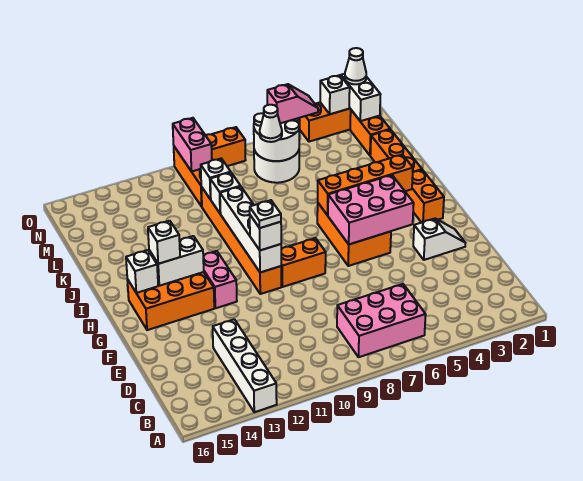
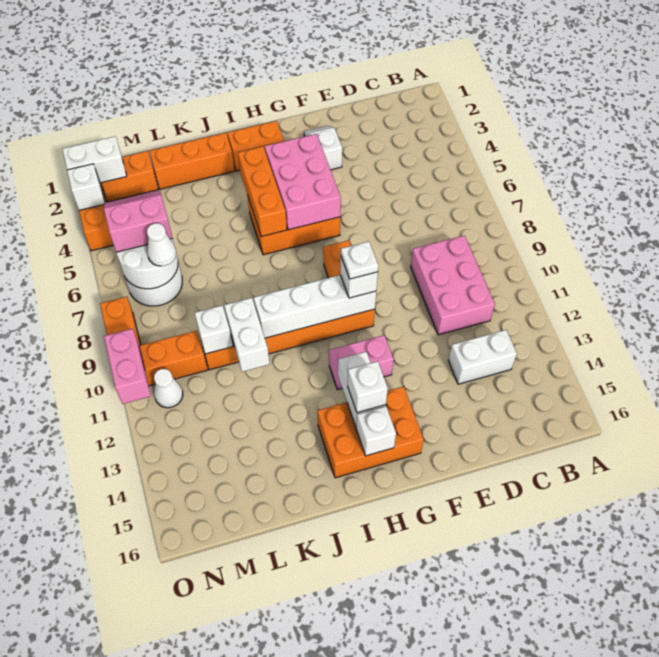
white brick A13:D13 level 1 -> white brick C13:D13 level 1
pink brick B6:C8 level 1 -> pink brick C9:D11 level 1
orange brick G13:H15 level 1 -> orange brick G14:I15 level 1
orange brick I3:I6 level 2 -> orange brick I4:I6 level 2
white brick K10 level 2 -> white brick K10:K11 level 2
pink slope N5:N6 level 3 top 6 -> pink slope M5:N6 level 3 top 6
pink brick N10:O10 level 2 -> pink brick O10:O11 level 2
white cone O2 level 3 -> white cone N11 level 1

